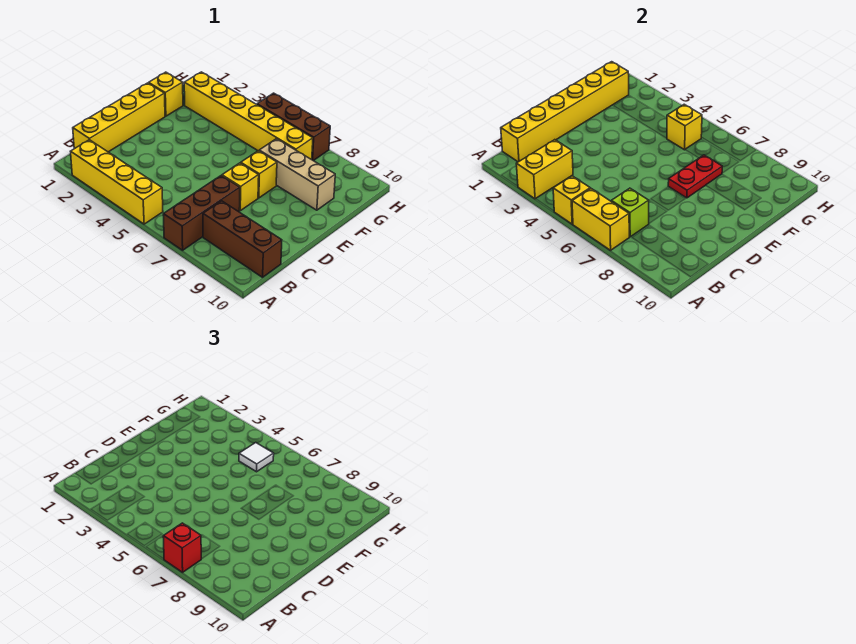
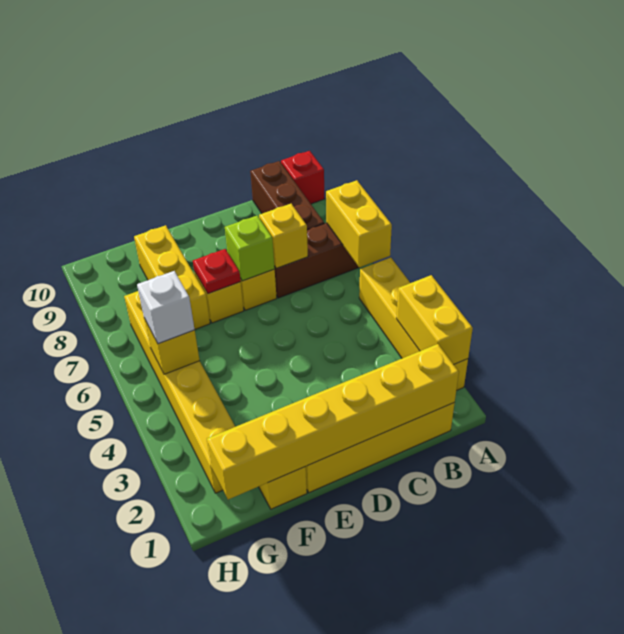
yellow brick A3:B3 level 2 -> yellow brick A2:A3 level 2
yellow brick A5 level 2 -> yellow brick C7 level 2
red brick A7 level 3 -> red brick A10 level 1
lime brick B7 level 2 -> lime brick D7 level 2
red plate E7:F7 level 2 -> red plate E7 level 2
tan brick F7:F9 level 1 -> yellow brick F7:F9 level 1
white tile G5 level 3 -> white brick G5 level 3
brown brick H5:H7 level 1 -> none

